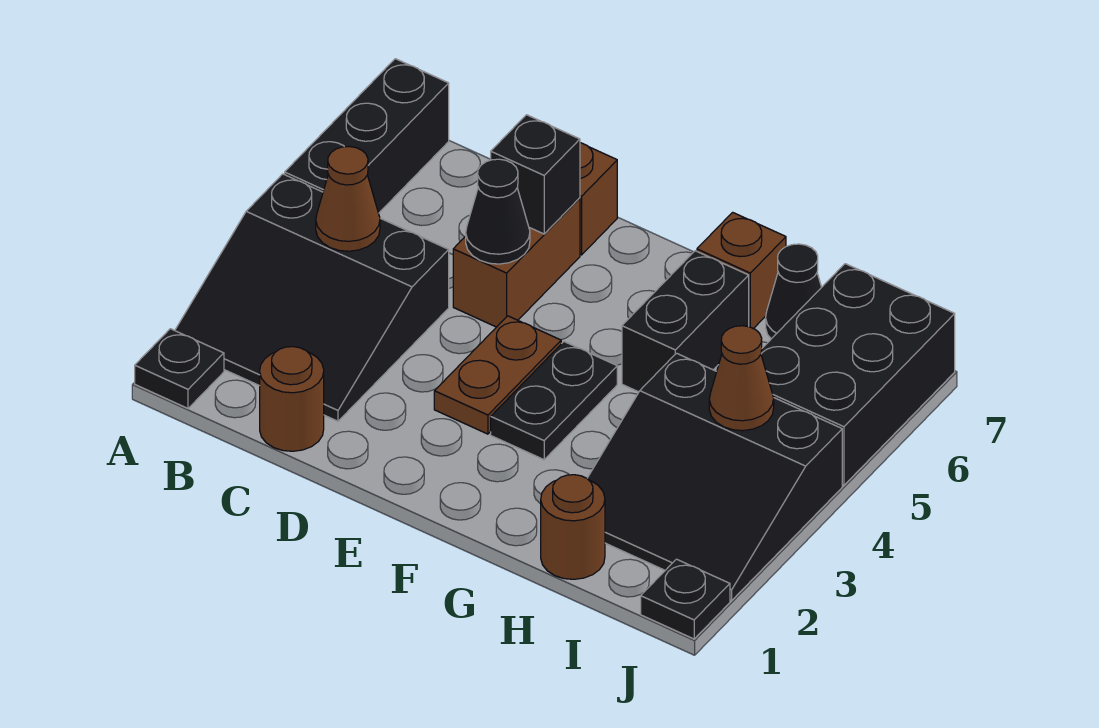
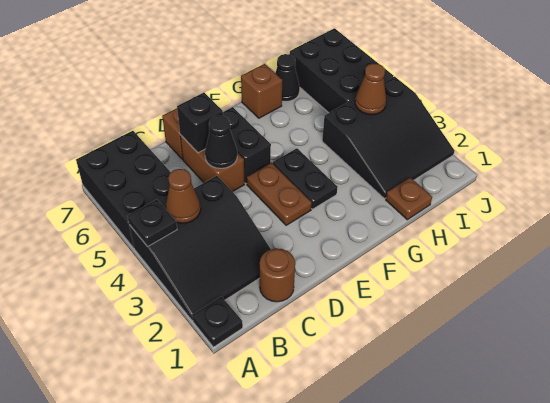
black brick A5:A7 level 1 -> black brick A5:B7 level 1
black brick G5:G6 level 1 -> black brick E5:E6 level 1
brown round brick H1 level 1 -> brown plate H1 level 1
black plate J1 level 1 -> black plate A4 level 2

